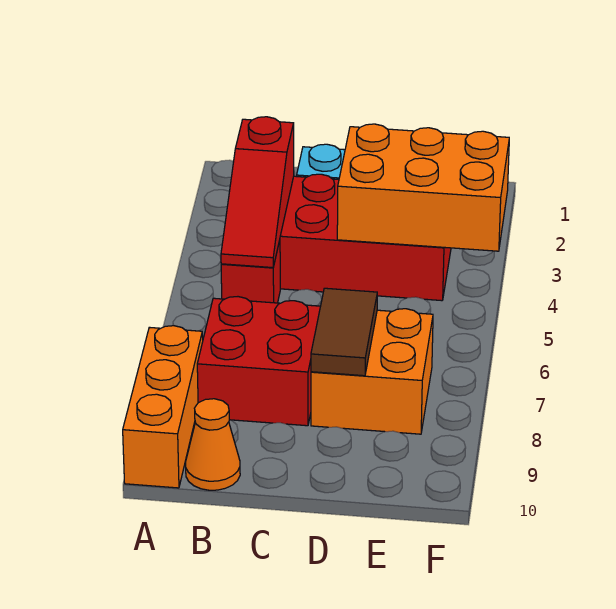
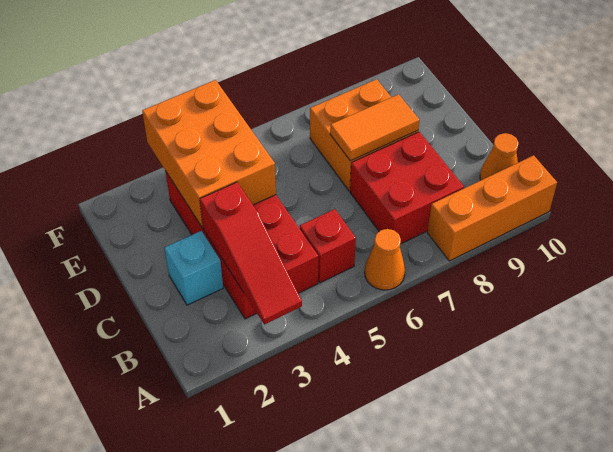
none -> orange cone A6 level 1
red slope B3:B5 level 2 top 3 -> red slope A3:C3 level 2 top C
brown tile D7:D8 level 2 -> orange tile D7:D8 level 2

